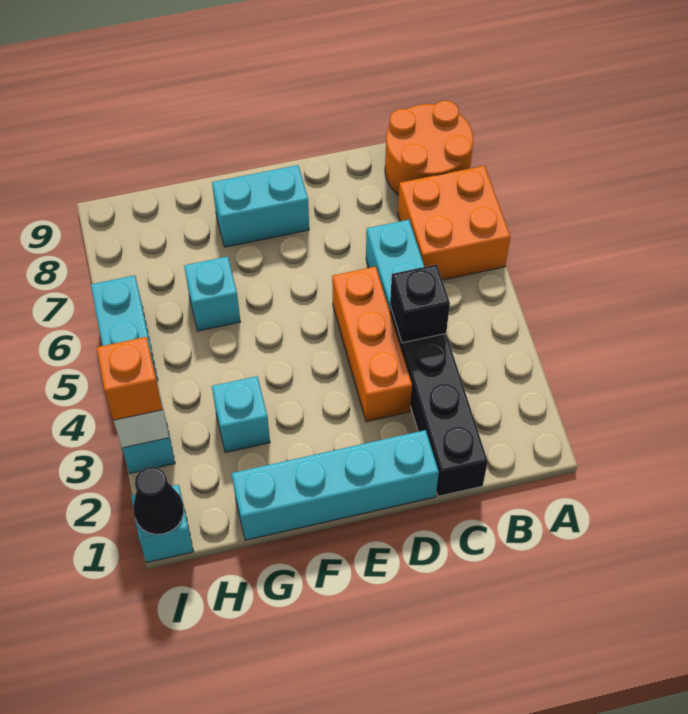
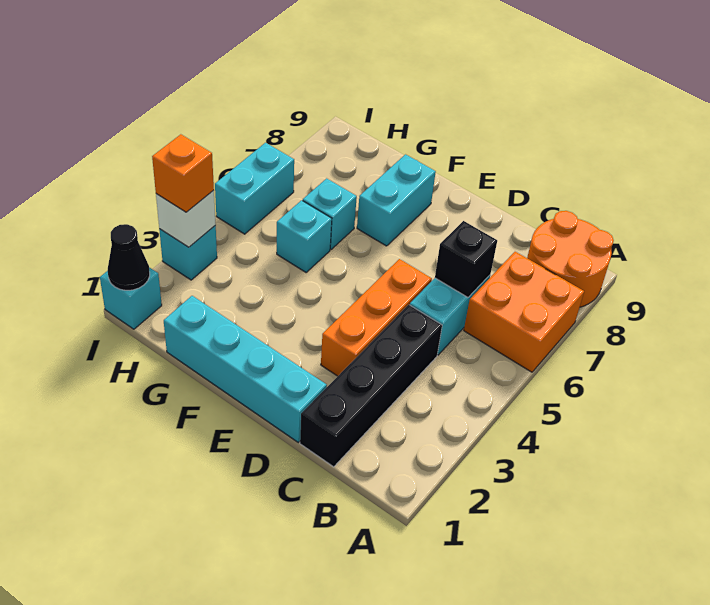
black brick C4 level 2 -> black brick C6 level 2
cyan brick E8:F8 level 1 -> cyan brick F7:F8 level 1
cyan brick G3 level 1 -> cyan brick G5 level 1

